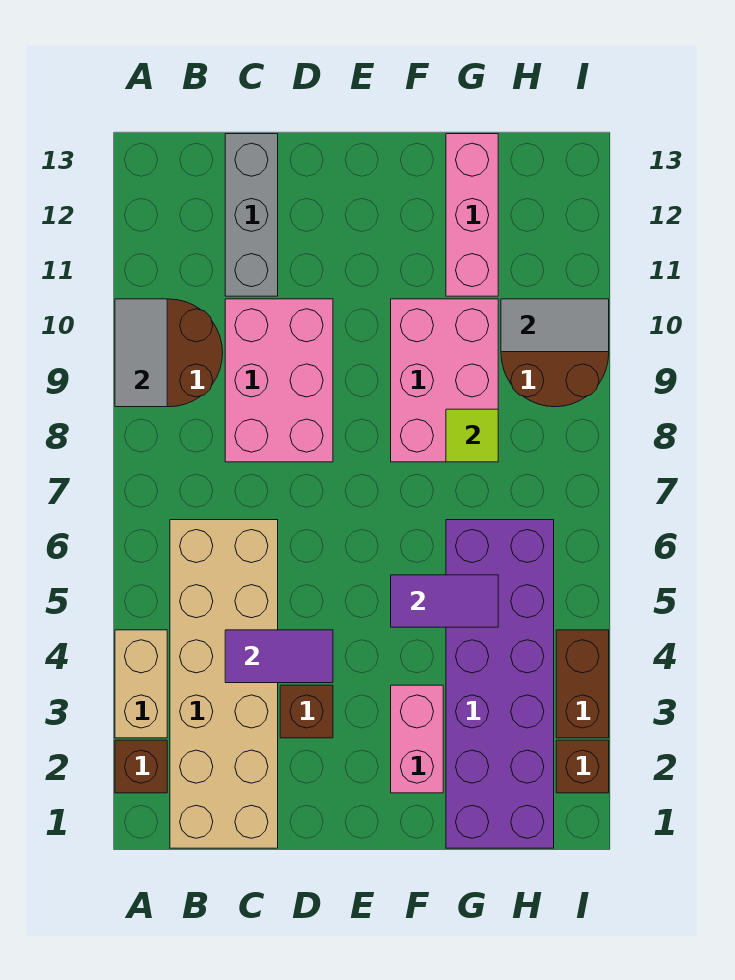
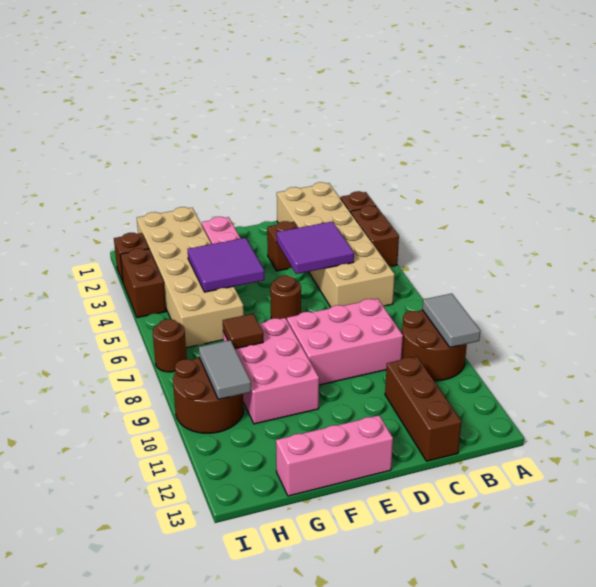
tan brick A3:A4 level 1 -> brown brick A3:A4 level 1
purple tile C4:D4 level 2 -> purple tile C4:D5 level 2
pink brick C8:D10 level 1 -> pink brick C8:E9 level 1
grey brick C11:C13 level 1 -> brown brick C11:C13 level 1
none -> brown round brick E6 level 1
purple tile F5:G5 level 2 -> purple tile F4:G5 level 2
purple brick G1:H6 level 1 -> tan brick G1:H6 level 1
lime tile G8 level 2 -> brown tile G8 level 2
pink brick G11:G13 level 1 -> pink brick E13:G13 level 1
grey tile H10:I10 level 2 -> grey tile H9:H10 level 2
none -> brown round brick I7 level 1

